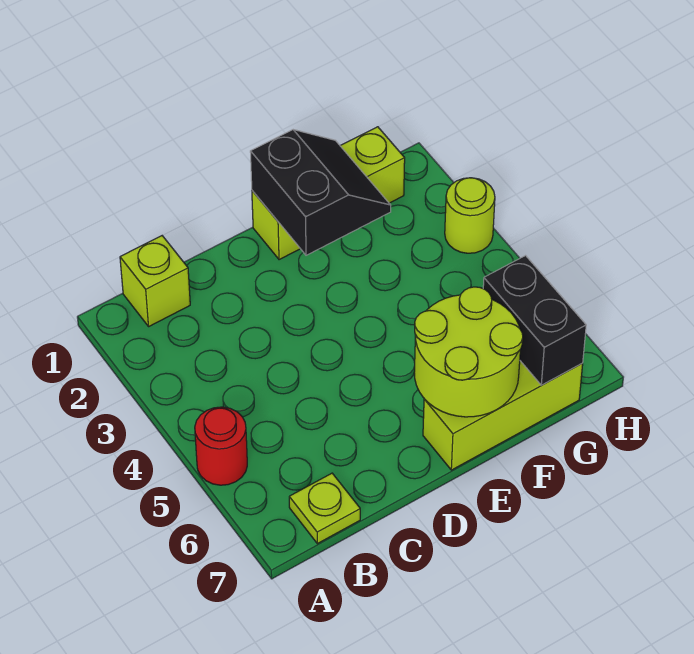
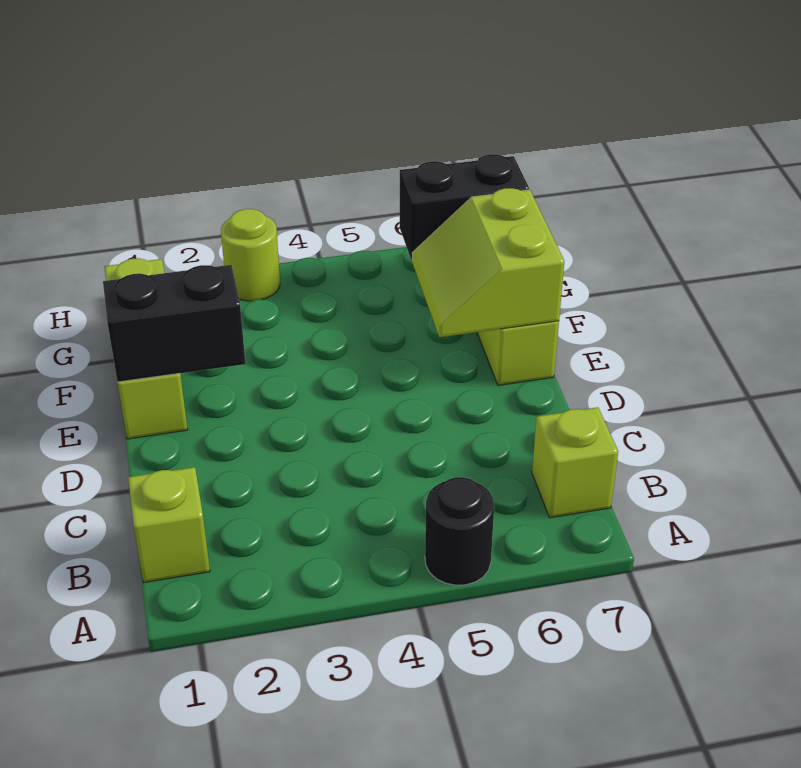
red round brick A5 level 1 -> black round brick A5 level 1
lime plate B7 level 1 -> lime brick B7 level 1
lime round brick E6:F7 level 2 -> lime slope E6:F7 level 2 top 7

